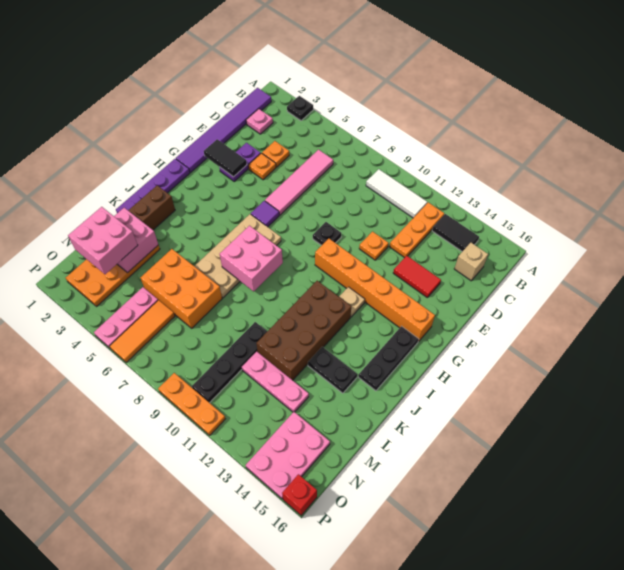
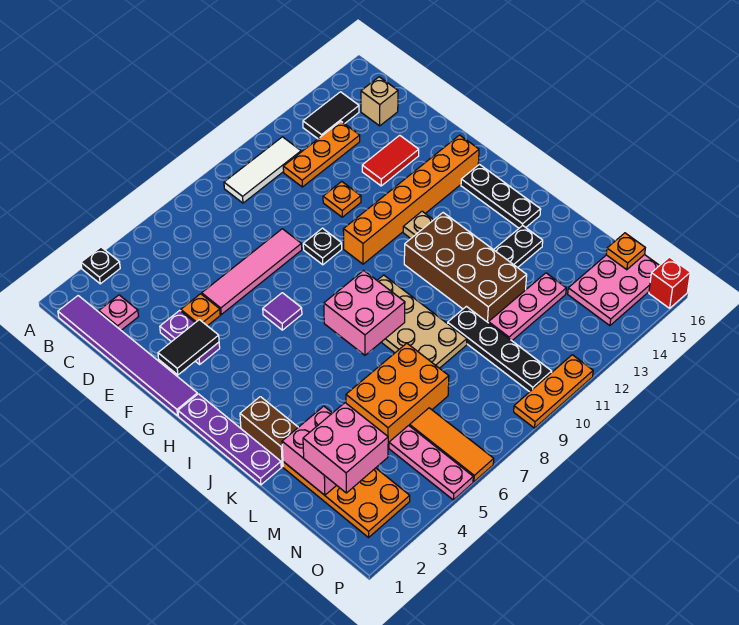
orange plate B12:D12 level 1 -> orange plate C11:C13 level 1
pink tile C6:F6 level 1 -> pink tile E5:E8 level 1
orange plate D4 level 1 -> orange plate N16 level 2
tan plate H6:K7 level 1 -> tan plate I8:L9 level 1
pink plate N14:P15 level 1 -> pink plate N14:O16 level 1

